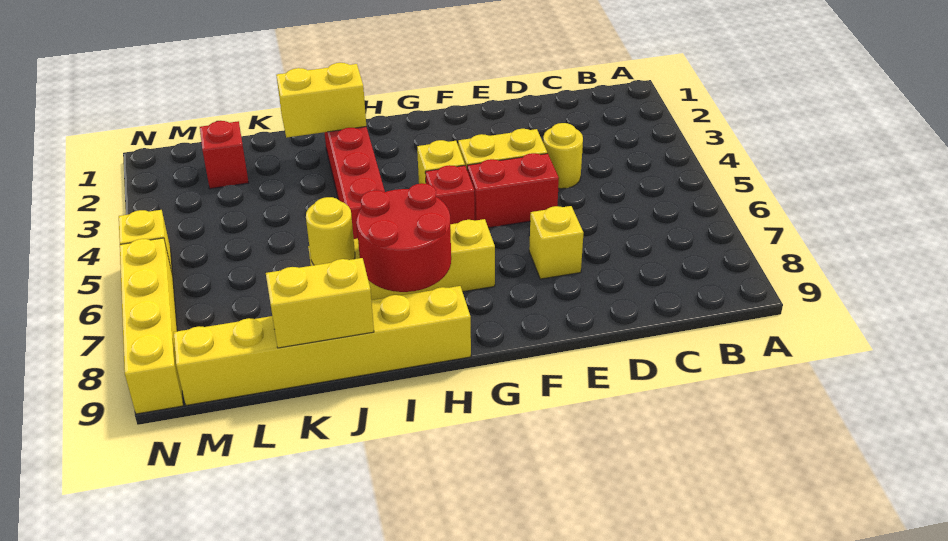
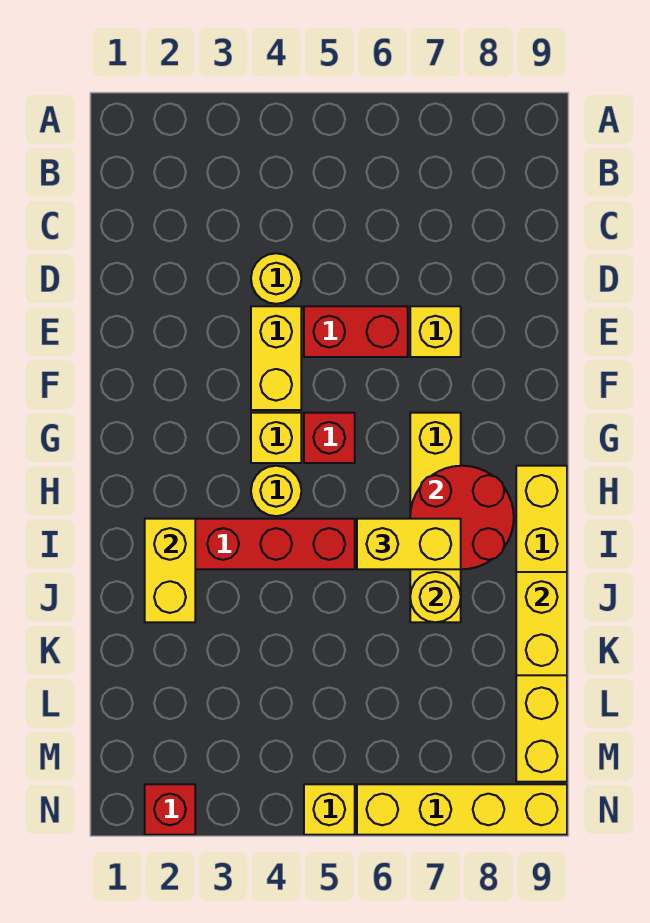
red brick E5:F5 level 1 -> red brick E5:E6 level 1
none -> yellow round brick H4 level 1
none -> yellow brick I6:I7 level 3
red brick L2 level 1 -> red brick N2 level 1

